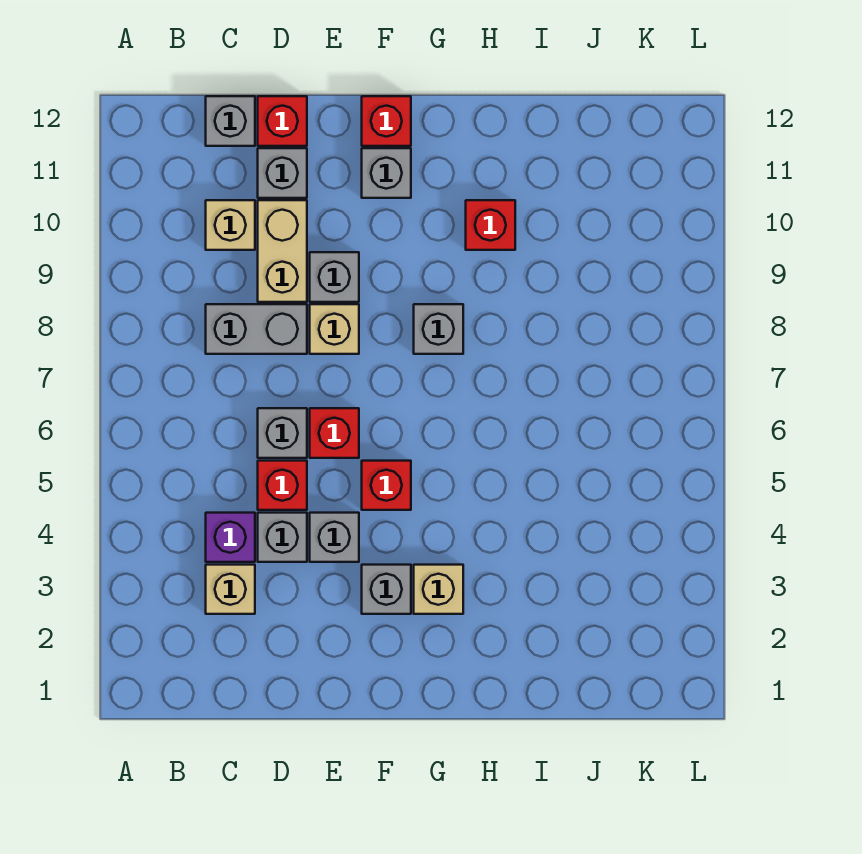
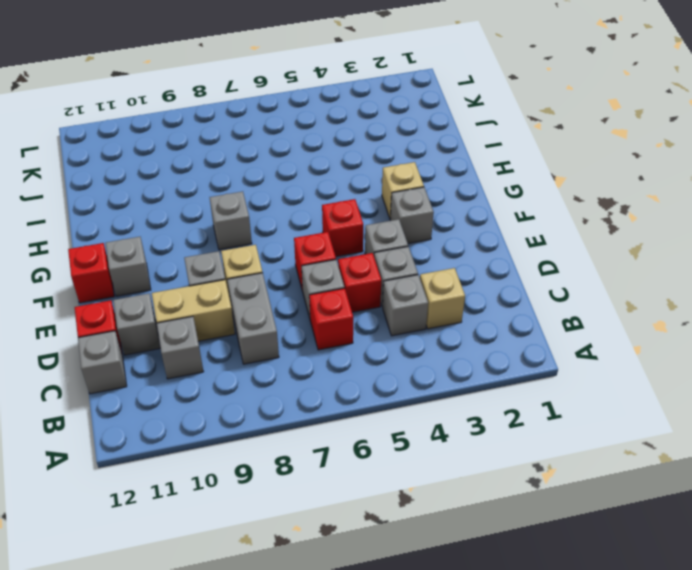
purple brick C4 level 1 -> grey brick C4 level 1
tan brick C10 level 1 -> grey brick C10 level 1
red brick H10 level 1 -> red brick C6 level 1

